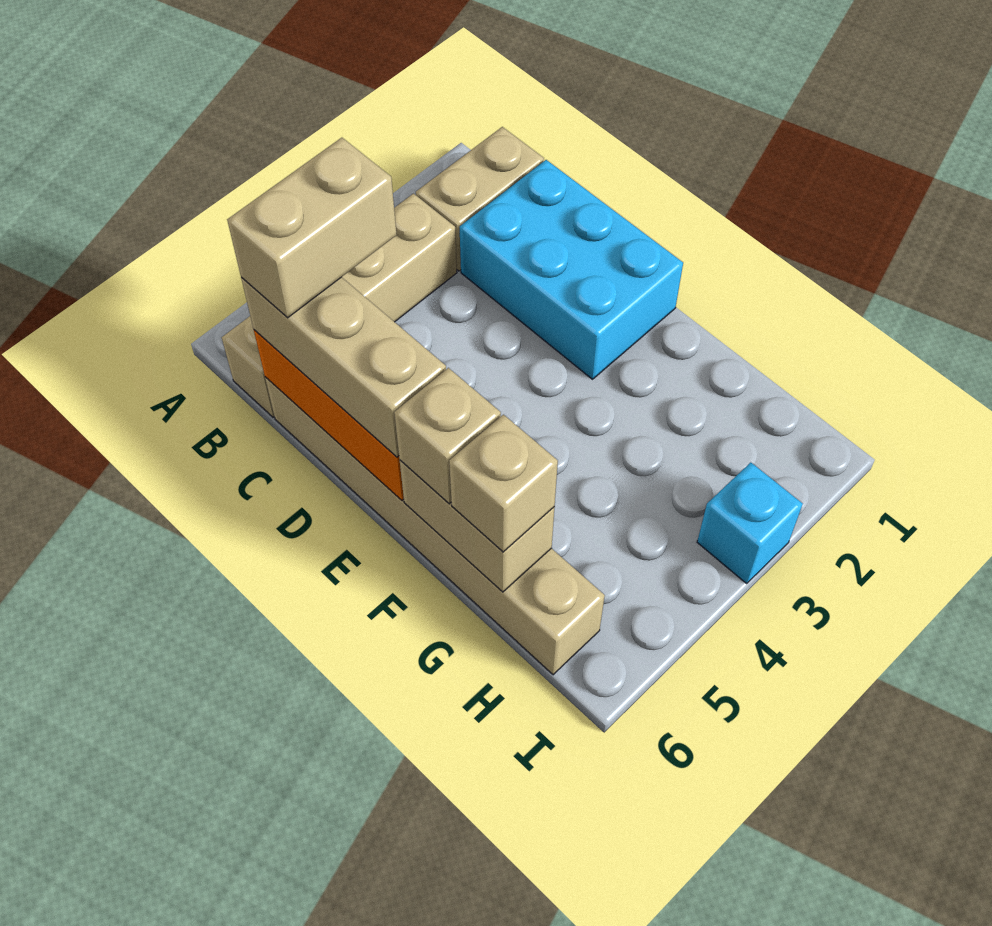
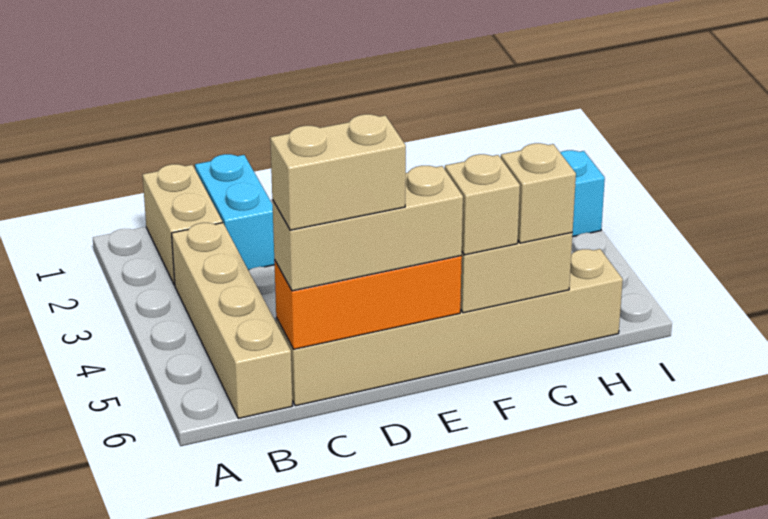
cyan brick C1:E2 level 1 -> cyan brick C1:C2 level 1
tan brick C5:C6 level 4 -> tan brick C6:D6 level 4

